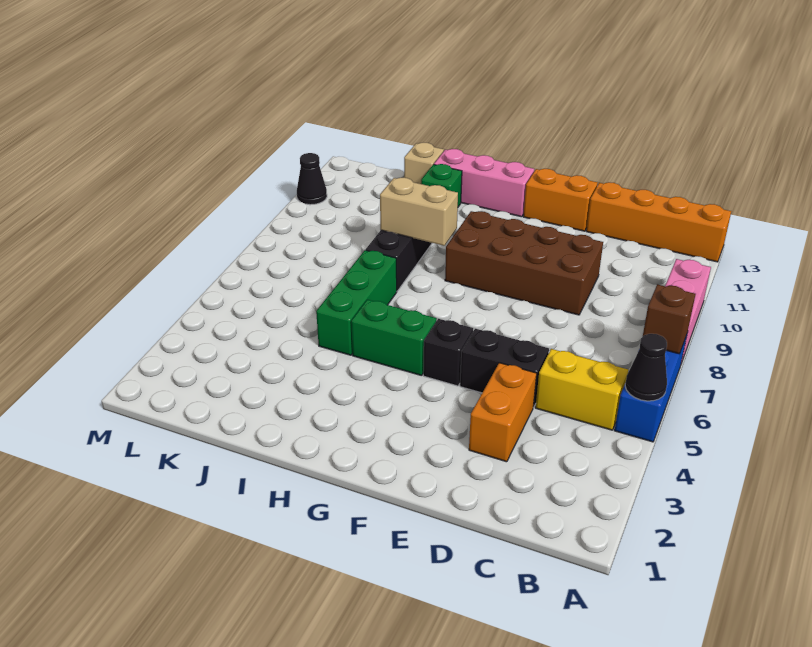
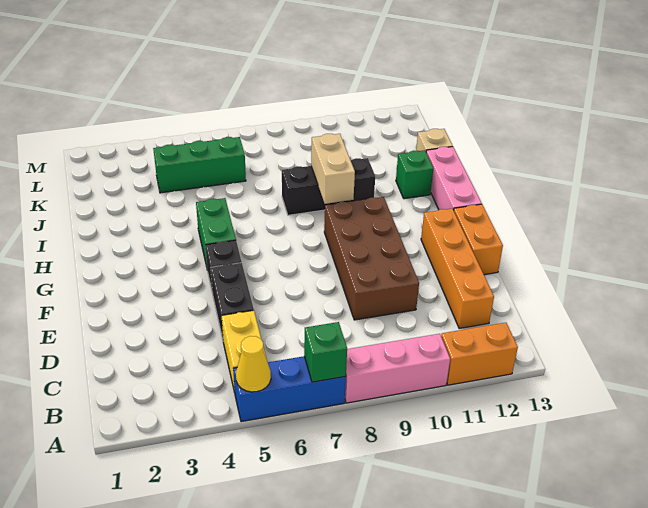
black cone A5 level 2 -> yellow cone A5 level 2
brown brick A7 level 2 -> green brick A7 level 2
orange brick A13:D13 level 1 -> orange brick C12:F12 level 1
orange brick D3:D4 level 1 -> orange brick A11:A12 level 1
green brick I5:I7 level 1 -> green brick K4:K6 level 1
black cone M11 level 1 -> none

